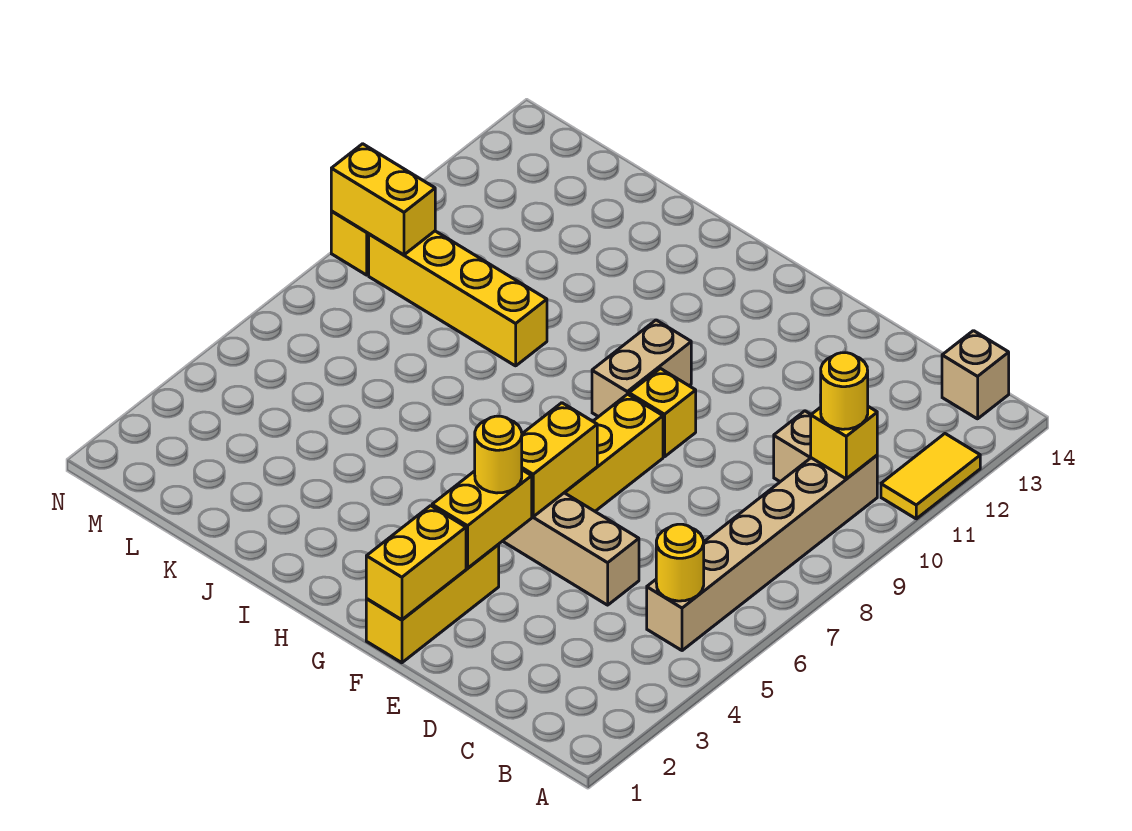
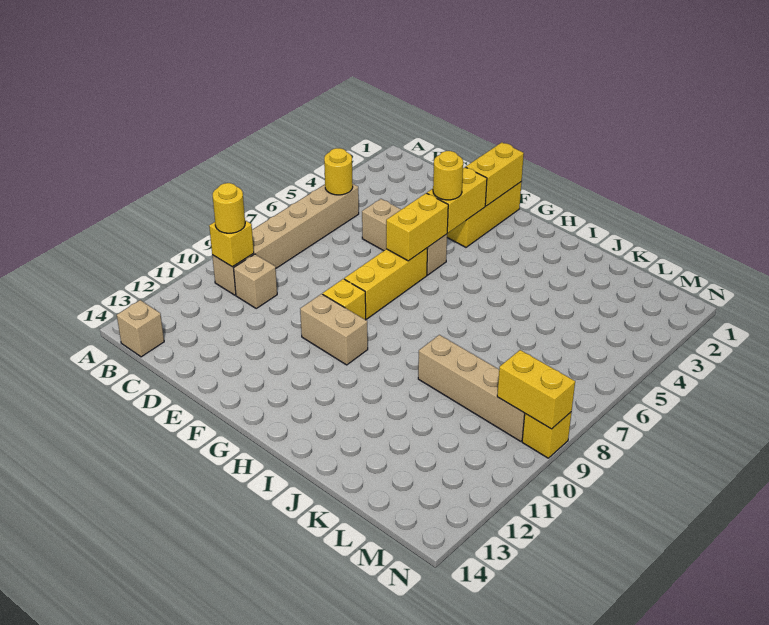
yellow tile A11:A12 level 1 -> none
tan brick G9:G10 level 1 -> tan brick F10:G10 level 1
yellow brick J9:M9 level 1 -> tan brick J9:M9 level 1

